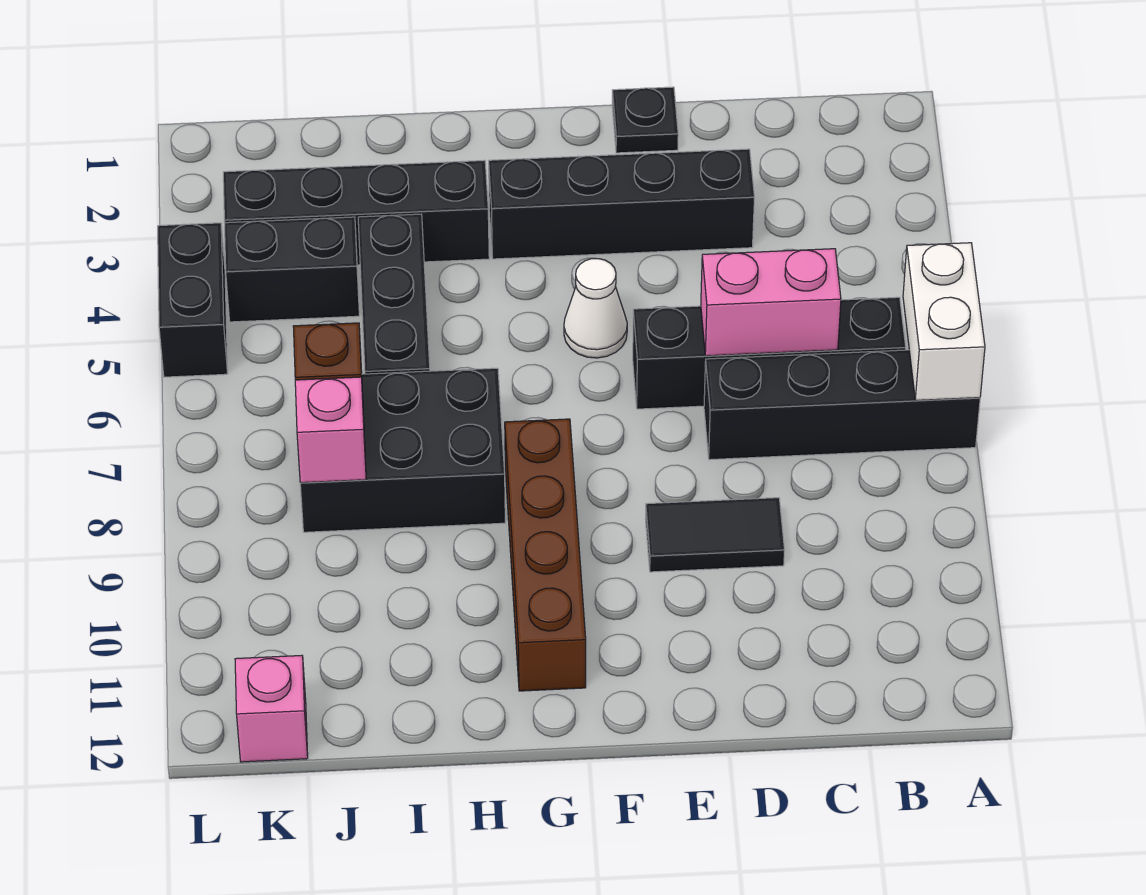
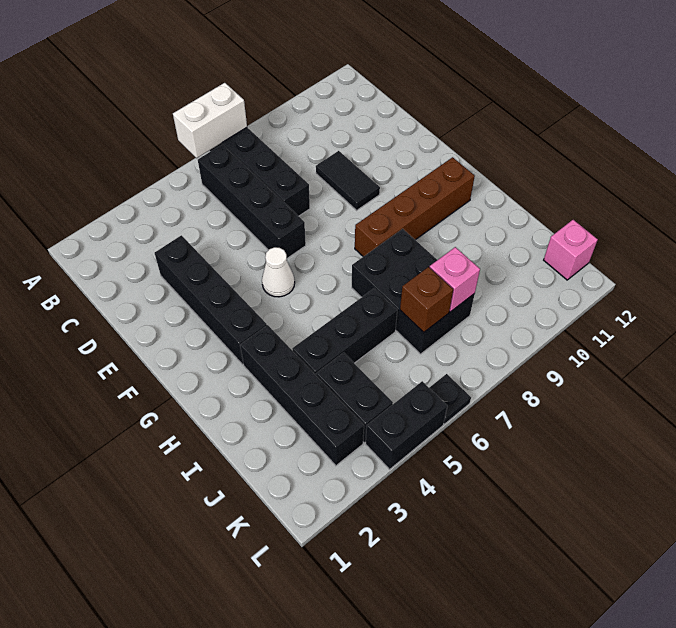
pink brick C6:D6 level 2 -> none
black plate E1 level 1 -> black plate L6 level 1

